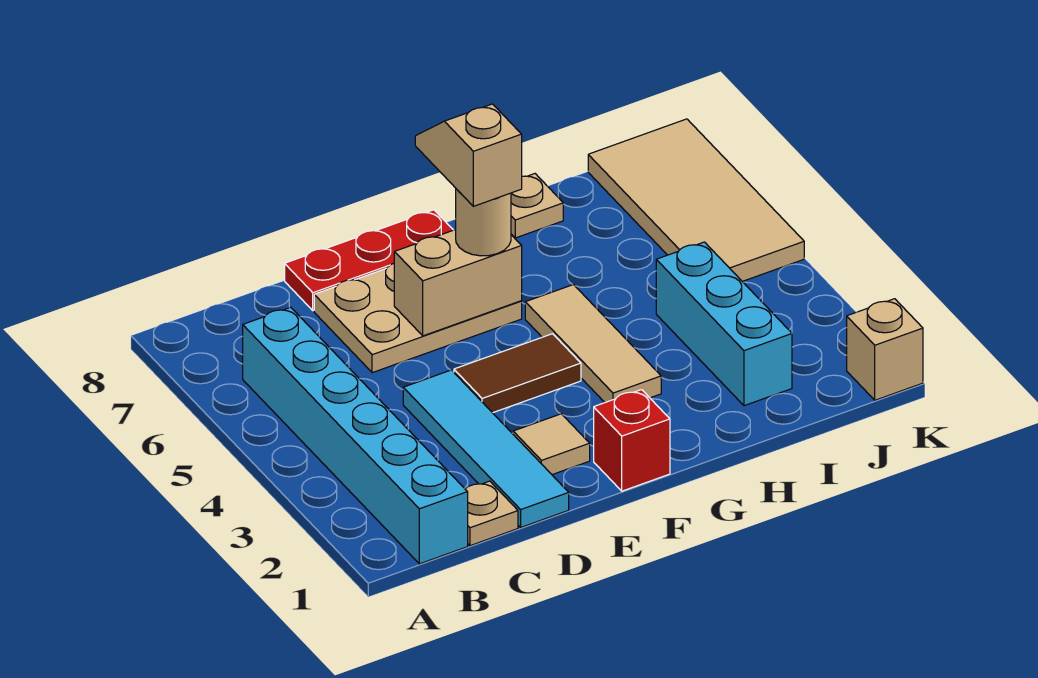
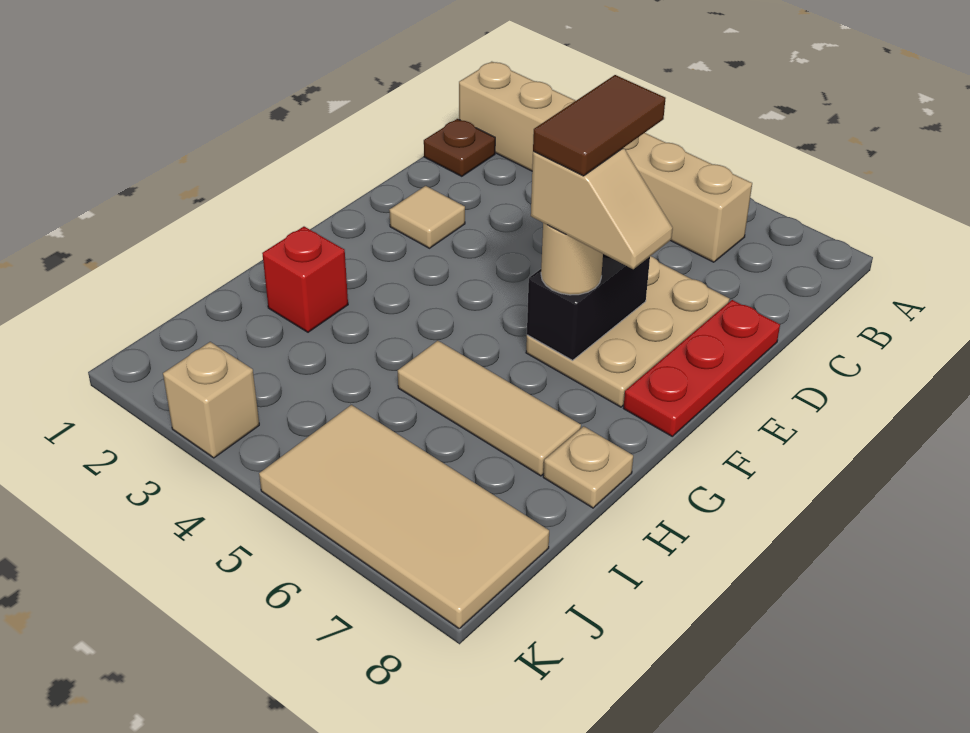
cyan brick B1:B6 level 1 -> tan brick B1:B6 level 1
tan plate C1 level 1 -> brown plate C1 level 1
cyan tile D1:D4 level 1 -> none
brown tile E4:F4 level 1 -> brown tile E6:F6 level 5
tan brick E6:F6 level 2 -> black brick E6:F6 level 2
red brick F1 level 1 -> red brick H2 level 1
tan tile G3:G5 level 1 -> tan tile H5:H7 level 1
cyan brick I2:I4 level 1 -> none
tan brick K1 level 1 -> tan brick K3 level 1

